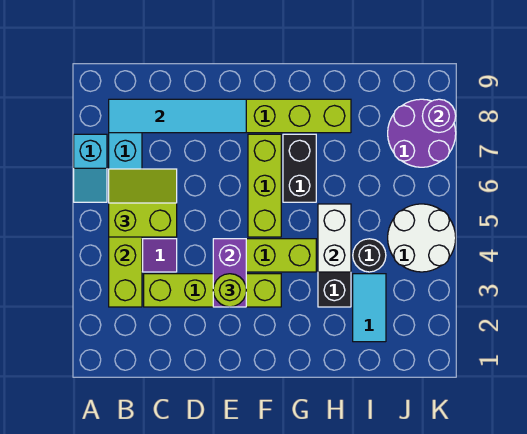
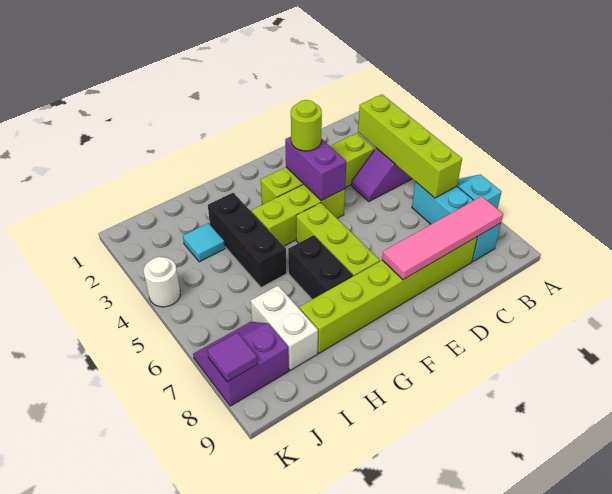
lime slope B5:C6 level 3 top 5 -> none
cyan tile B8:E8 level 2 -> pink tile B8:E8 level 2
white brick H4:H5 level 2 -> white brick I7:I8 level 1
cyan tile I2:I3 level 1 -> cyan tile I3 level 1
black round brick I4 level 1 -> none
white round brick J4:K5 level 1 -> white round brick K4 level 1
purple round brick J7:K8 level 1 -> purple slope J7:K8 level 1 top 8
purple round brick K8 level 2 -> purple tile K8 level 2

